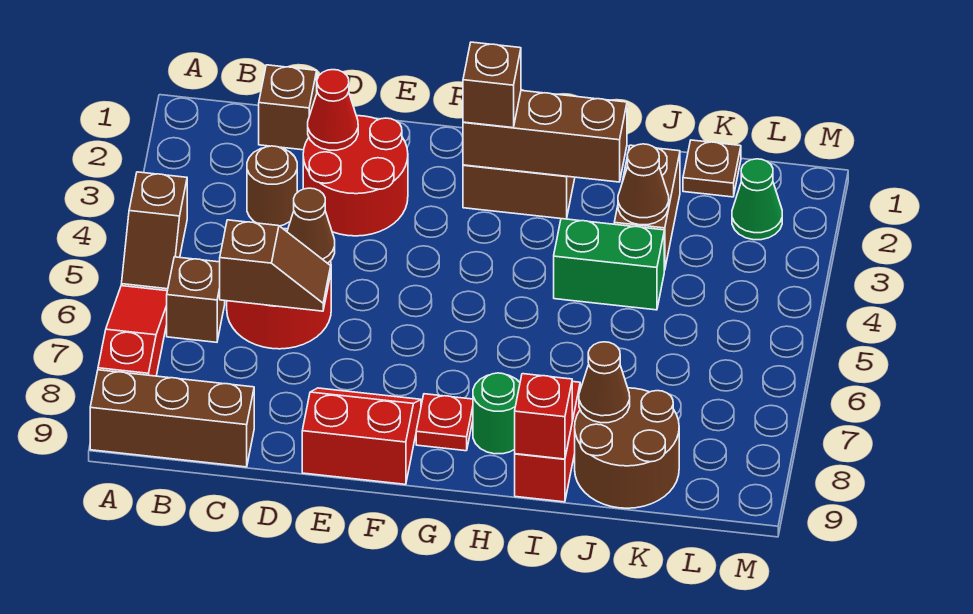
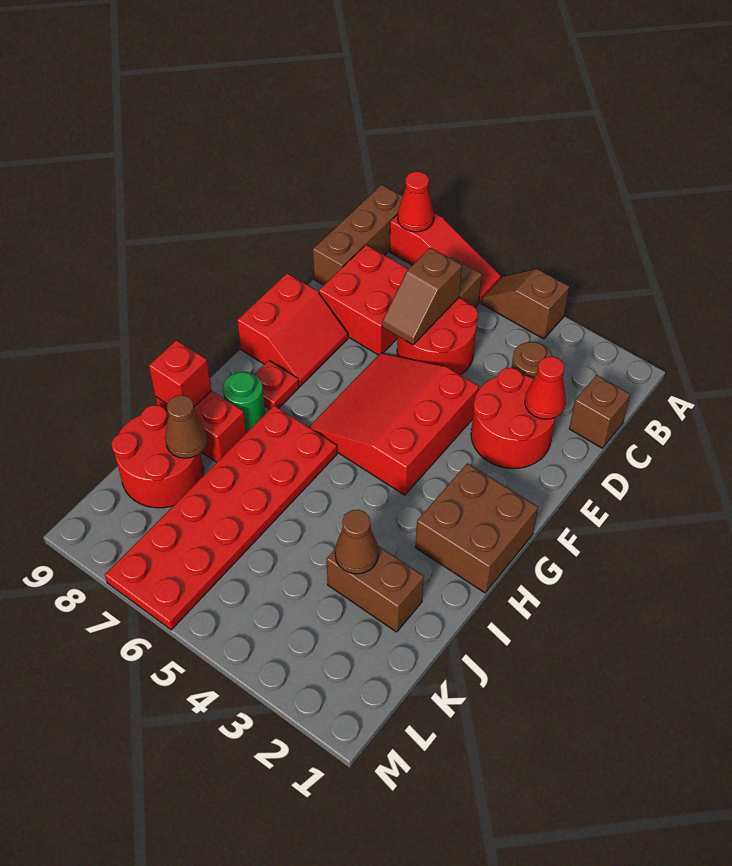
none -> red cone A8 level 2
none -> red brick C7:D8 level 1
brown cone D5 level 2 -> none
none -> red slope E4:G6 level 1 top 4
brown brick G2:I2 level 2 -> none
brown brick G2 level 3 -> none
none -> red plate H6:M7 level 1
green brick I4:J4 level 1 -> none
brown round brick J8:K9 level 1 -> red round brick J8:K9 level 1
brown plate K1 level 1 -> none
green cone L2 level 1 -> none

